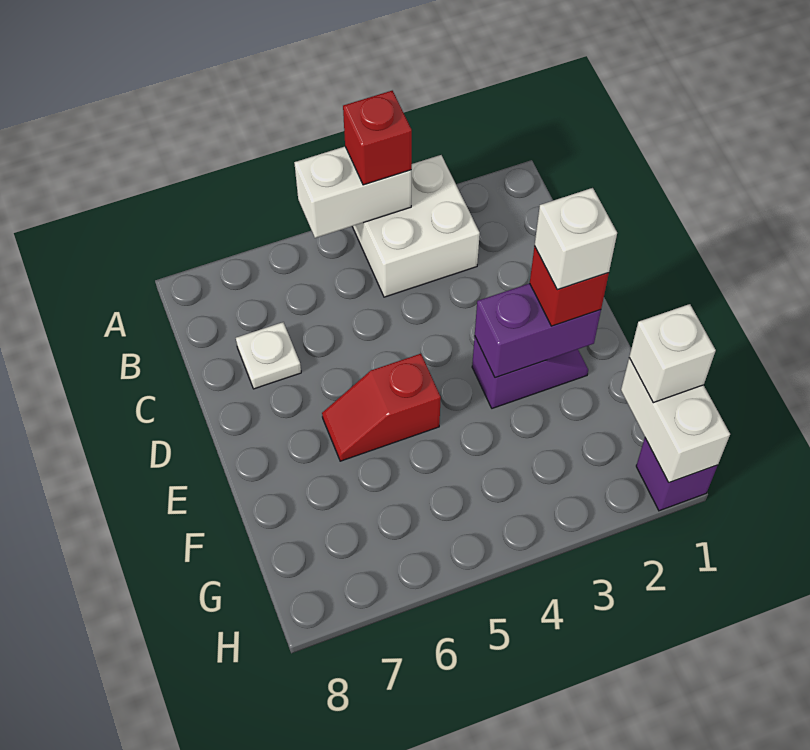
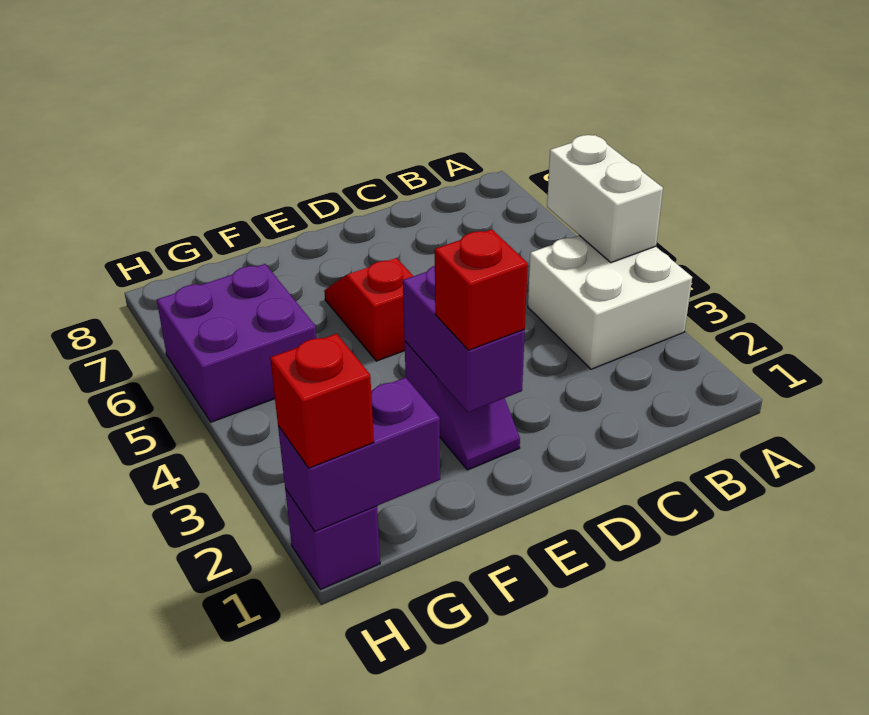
red brick A4 level 3 -> red brick H1 level 3
white plate C7 level 1 -> none
white brick E2 level 4 -> none
white brick G1:H1 level 2 -> purple brick G1:H1 level 2
white brick G1 level 3 -> none
none -> purple brick G5:H6 level 1

